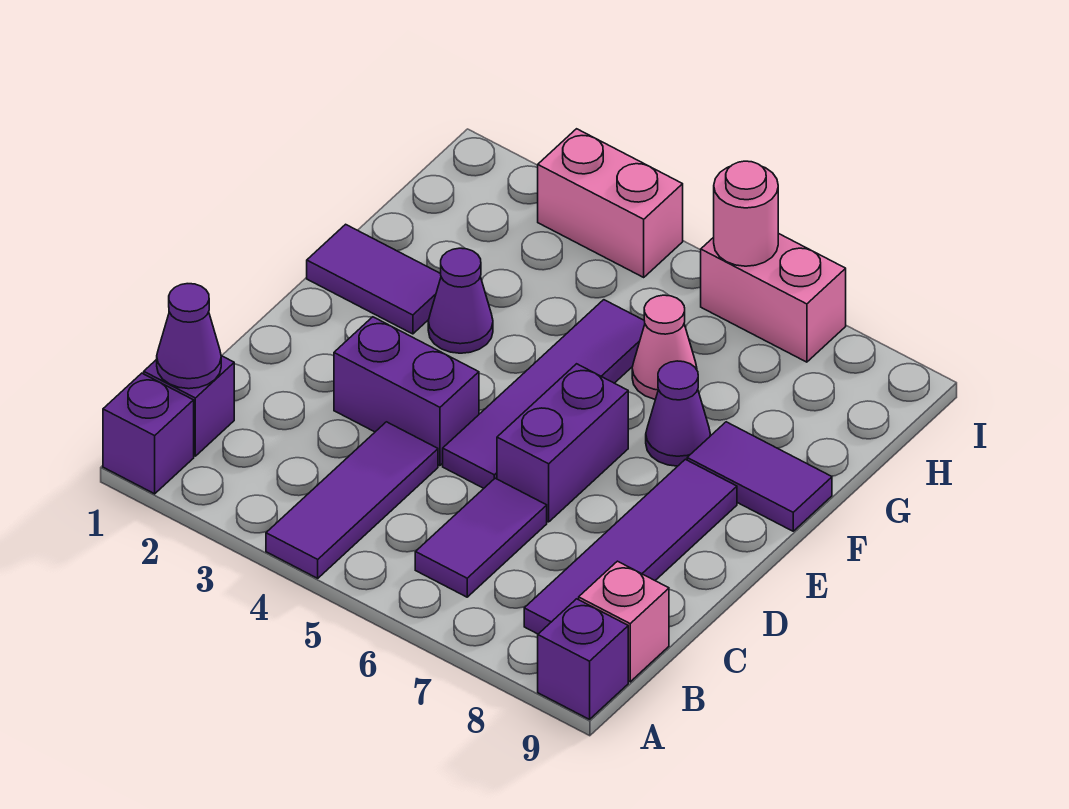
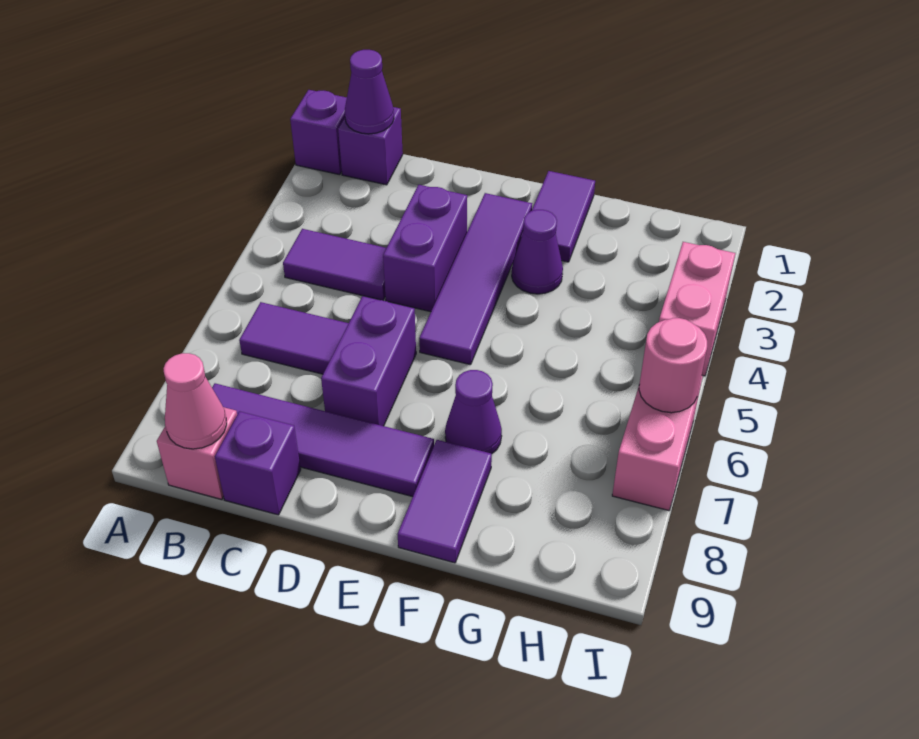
purple tile A4:C4 level 1 -> purple tile B4:C4 level 1
purple brick A9 level 1 -> purple brick C9 level 1
purple tile D5:G5 level 1 -> purple tile E2:E5 level 1
purple brick D6:E6 level 1 -> purple brick D6:D7 level 1
pink cone G6 level 1 -> pink cone B9 level 2

